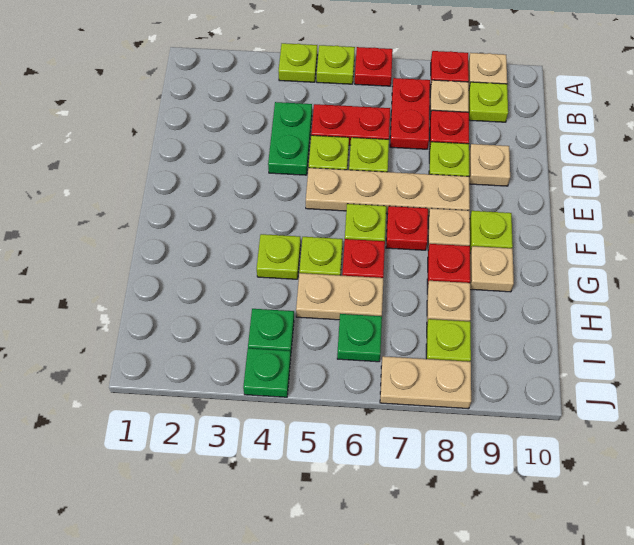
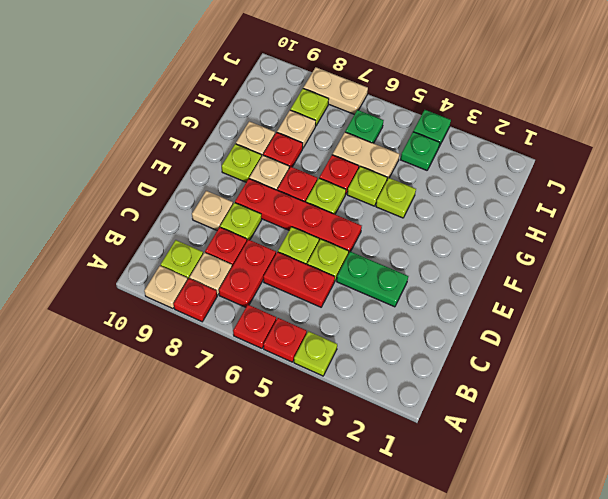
lime plate A5 level 1 -> red plate A5 level 1
green plate C4:D4 level 1 -> green plate D3:D4 level 1
tan plate E5:E8 level 1 -> red plate E5:E8 level 1

